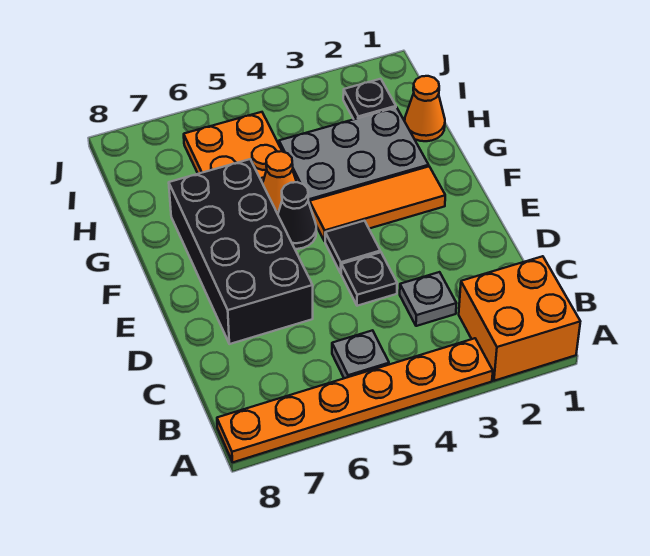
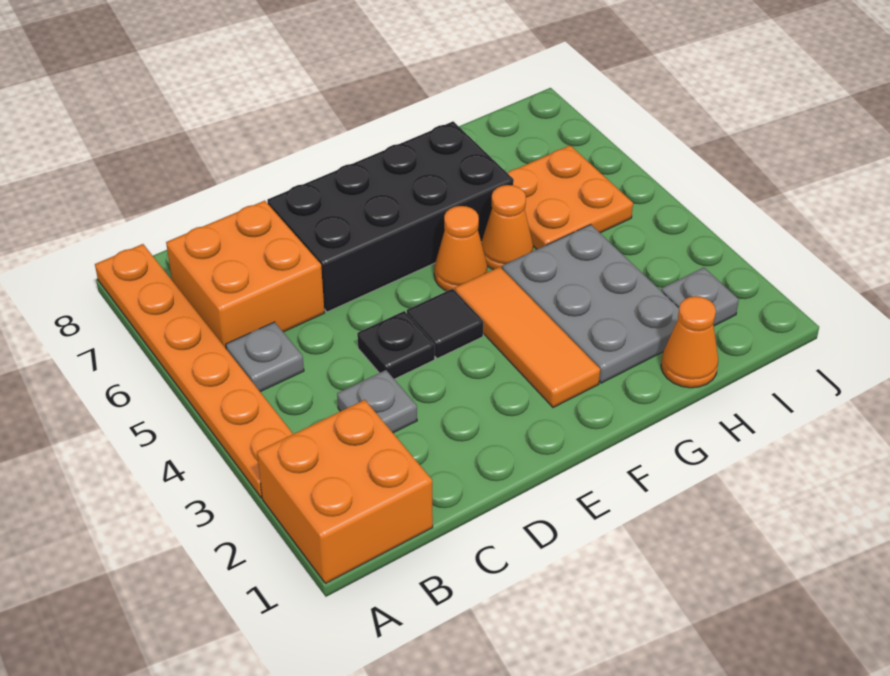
none -> orange brick B6:C7 level 1
black cone F5 level 1 -> orange cone F5 level 1
black plate I2 level 1 -> grey plate I2 level 1

